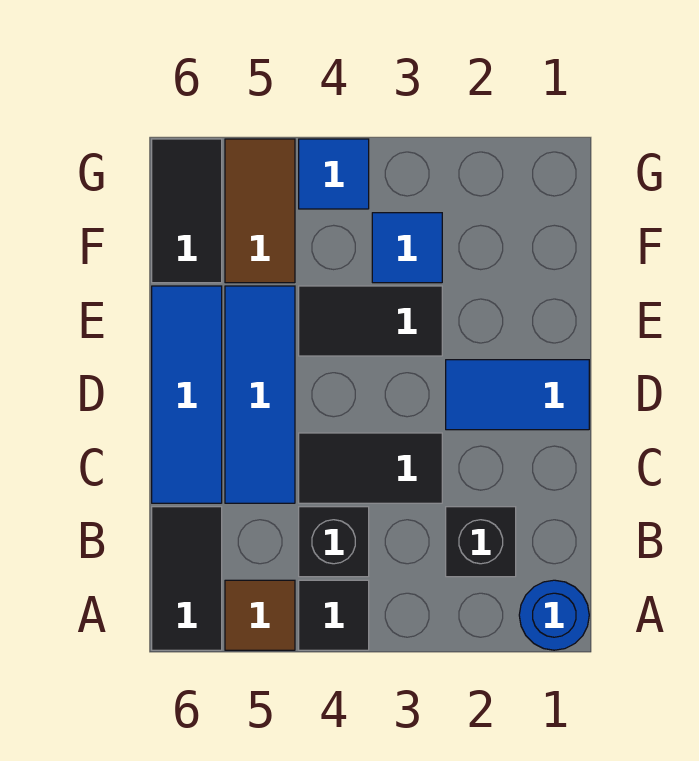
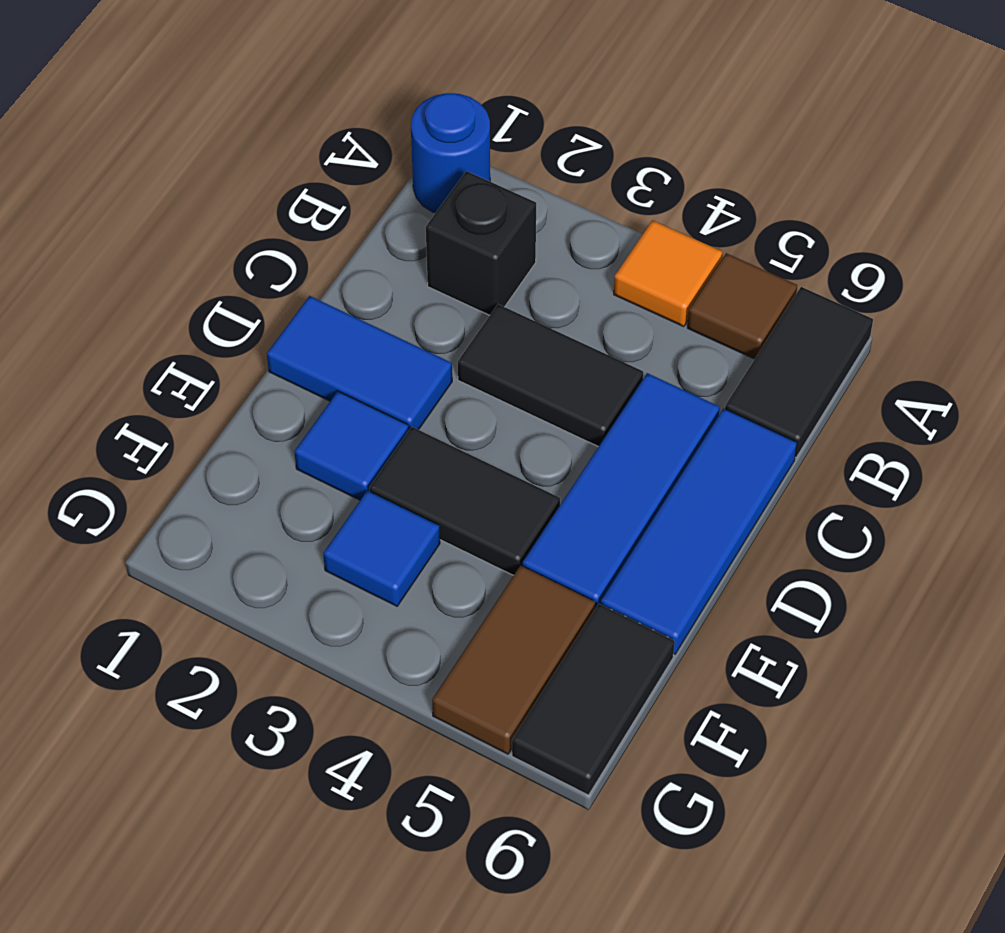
black tile A4 level 1 -> orange tile A4 level 1
black brick B4 level 1 -> none
blue tile G4 level 1 -> blue tile E2 level 1

